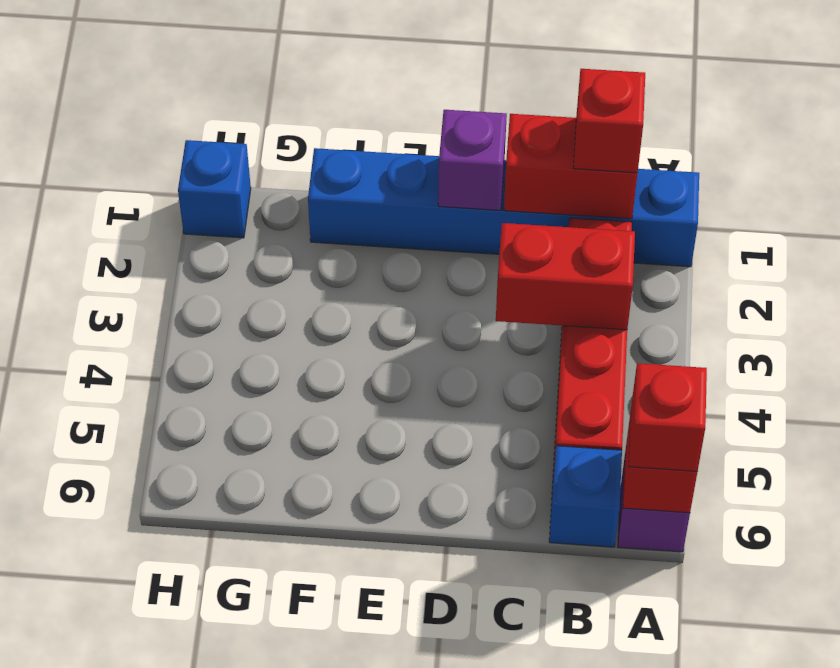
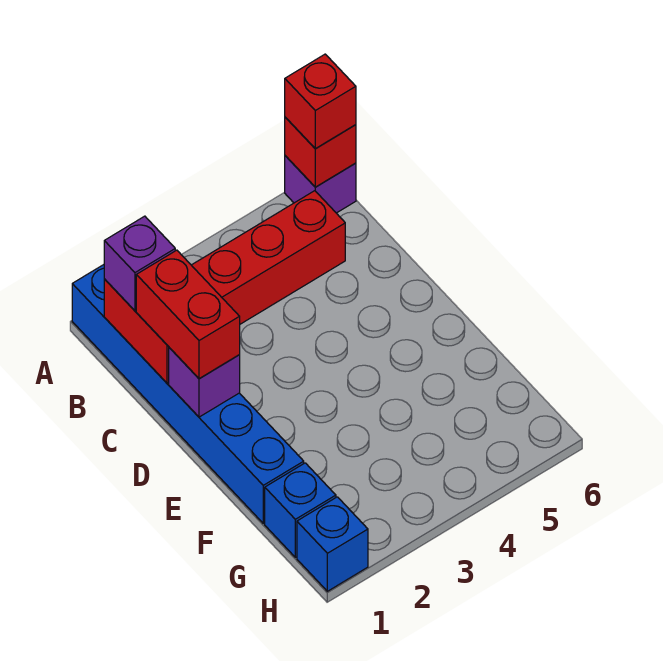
red brick B1 level 3 -> purple brick B1 level 3
red brick B3:C3 level 2 -> red brick C1:D1 level 3
blue brick B6 level 1 -> blue brick G1 level 1

